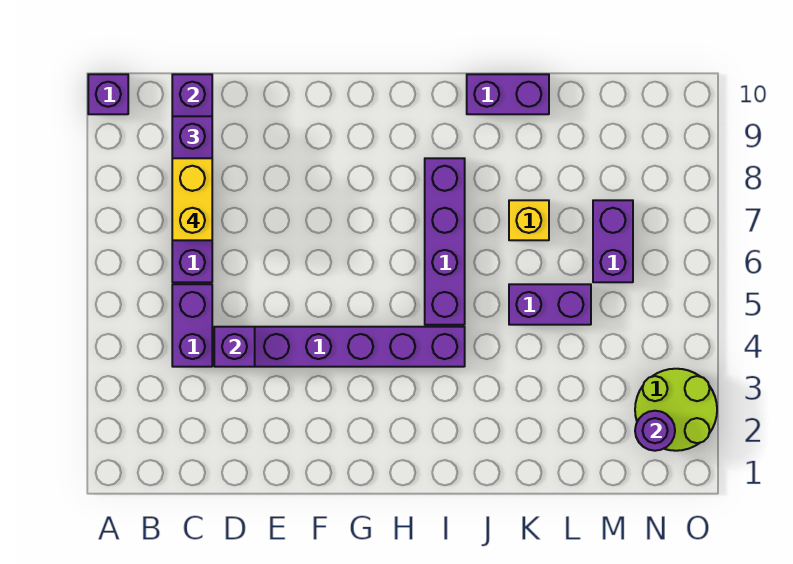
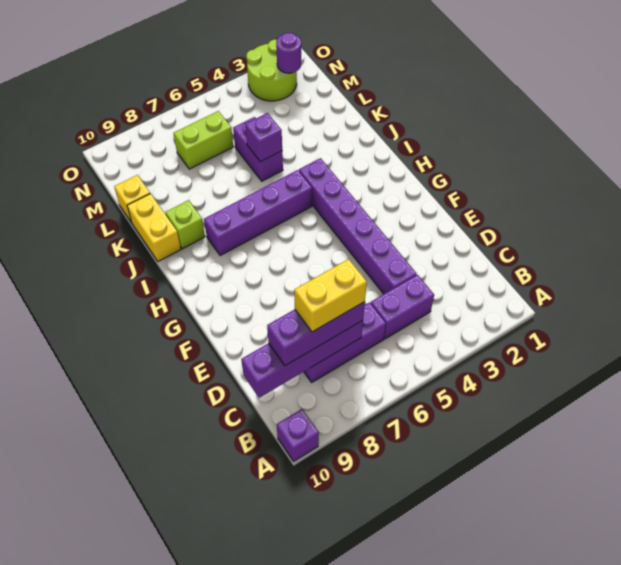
purple brick D4 level 2 -> purple brick K5 level 2
none -> lime brick J9 level 1
purple brick J10:K10 level 1 -> yellow brick J10:K10 level 1
yellow brick K7 level 1 -> yellow brick L10 level 1
purple brick M6:M7 level 1 -> lime brick M6:M7 level 1

